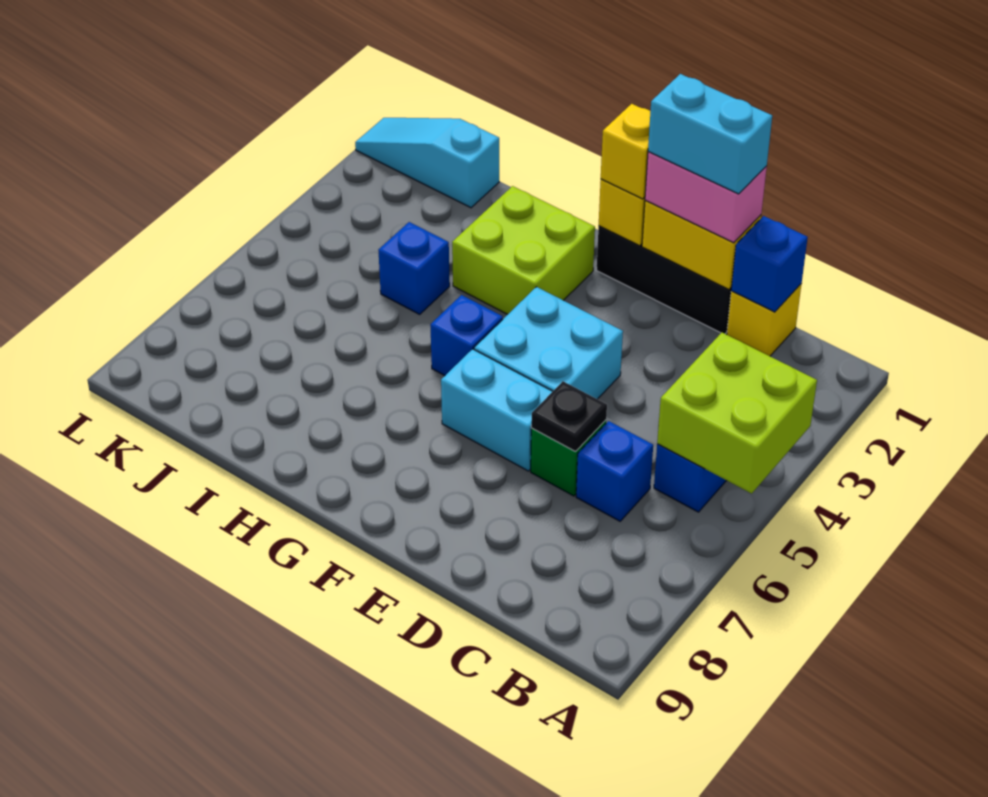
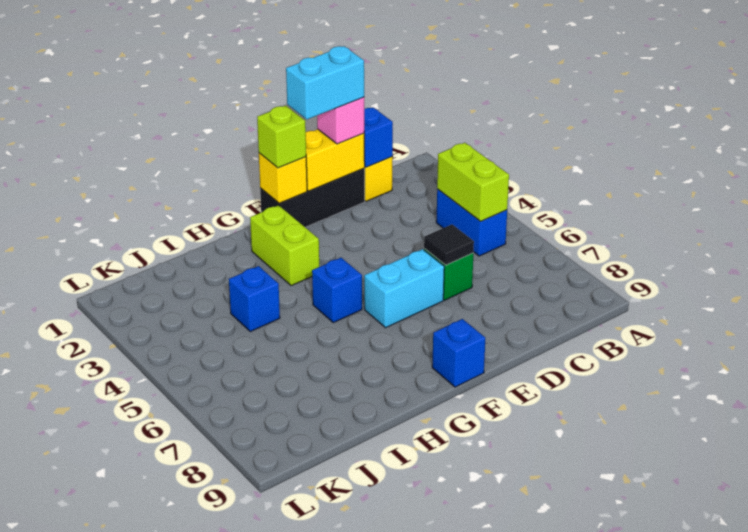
lime brick A4:B5 level 2 -> lime brick B4:B5 level 2
blue brick C6 level 1 -> blue brick F9 level 1
pink brick D1:E1 level 3 -> pink brick D1 level 3
black plate D6 level 2 -> black tile D6 level 2
cyan brick E4:F5 level 1 -> none
yellow brick F1 level 3 -> lime brick F1 level 3
lime brick G2:H3 level 1 -> lime brick G2:G3 level 1
cyan slope J1:L1 level 1 top J -> none

